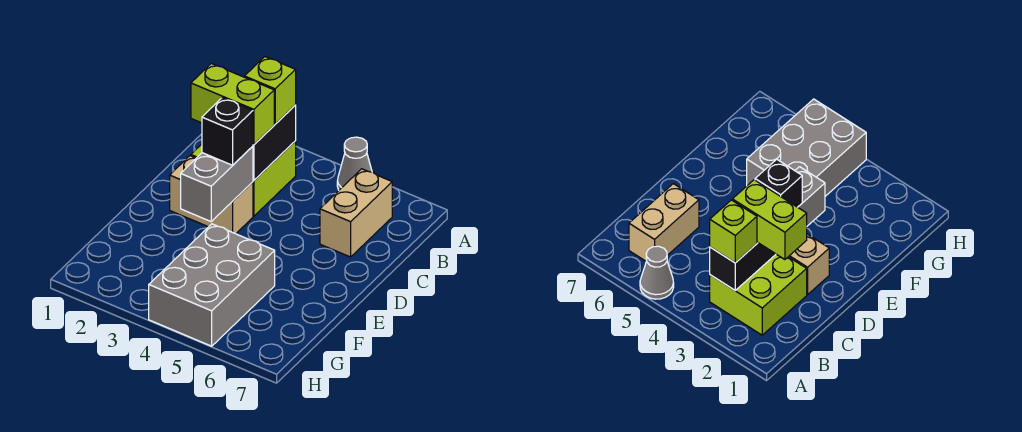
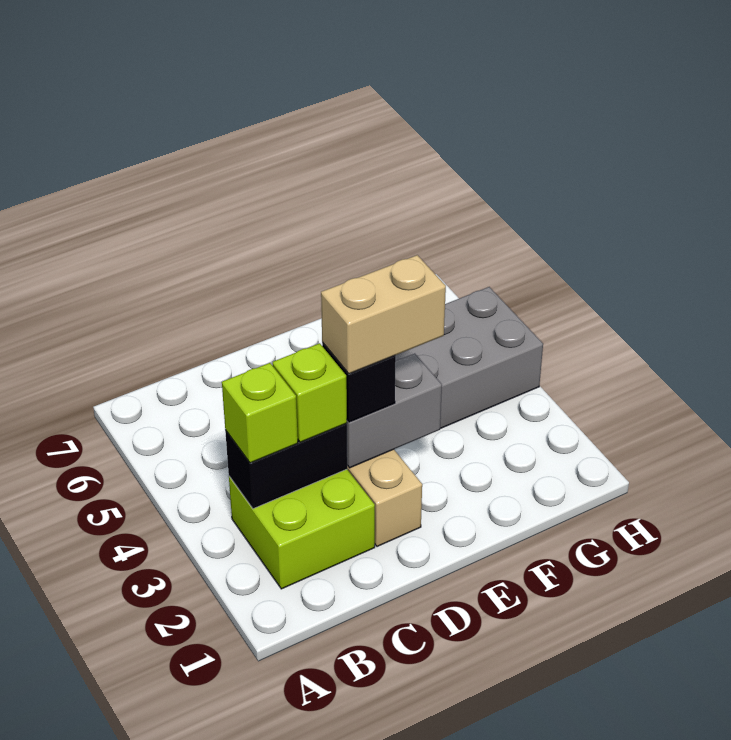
grey cone A5 level 1 -> none
tan brick B6:C6 level 1 -> tan brick D3:E3 level 4
lime brick C2:C3 level 3 -> lime brick C3 level 3

